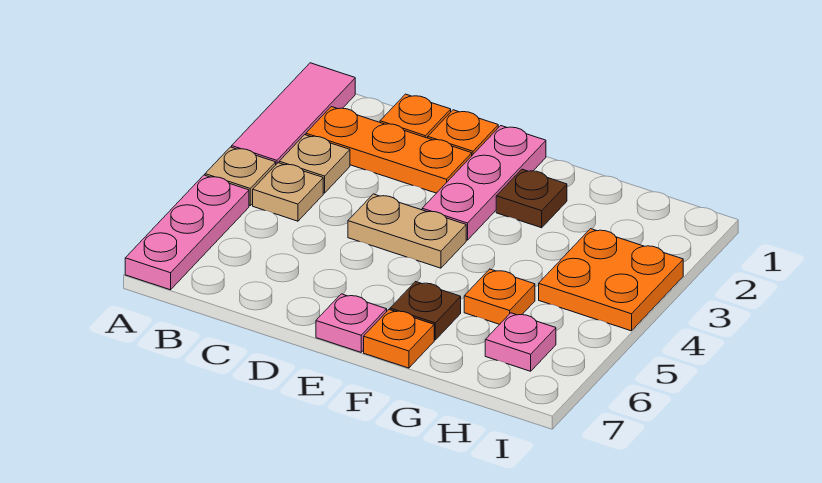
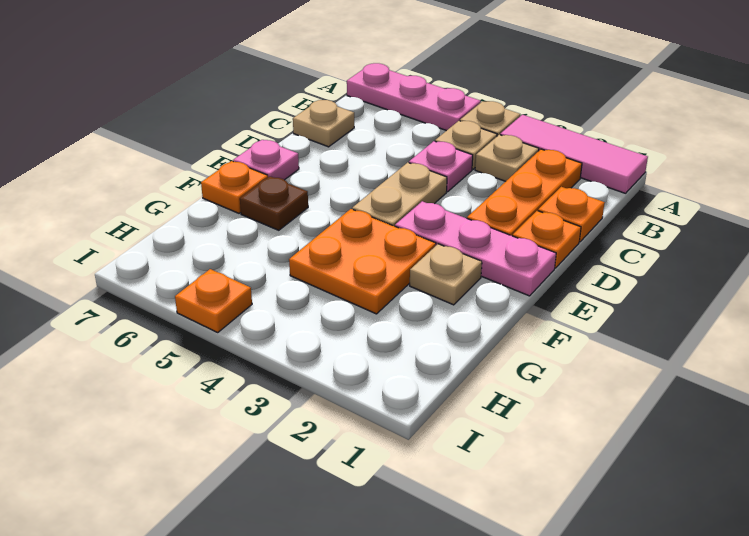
none -> tan plate C7 level 1
brown plate F2 level 1 -> tan plate F2 level 1
orange plate G5 level 1 -> orange plate I5 level 1
orange plate H3:I4 level 1 -> orange plate F3:G4 level 1
pink plate H6 level 1 -> pink plate C4 level 1

